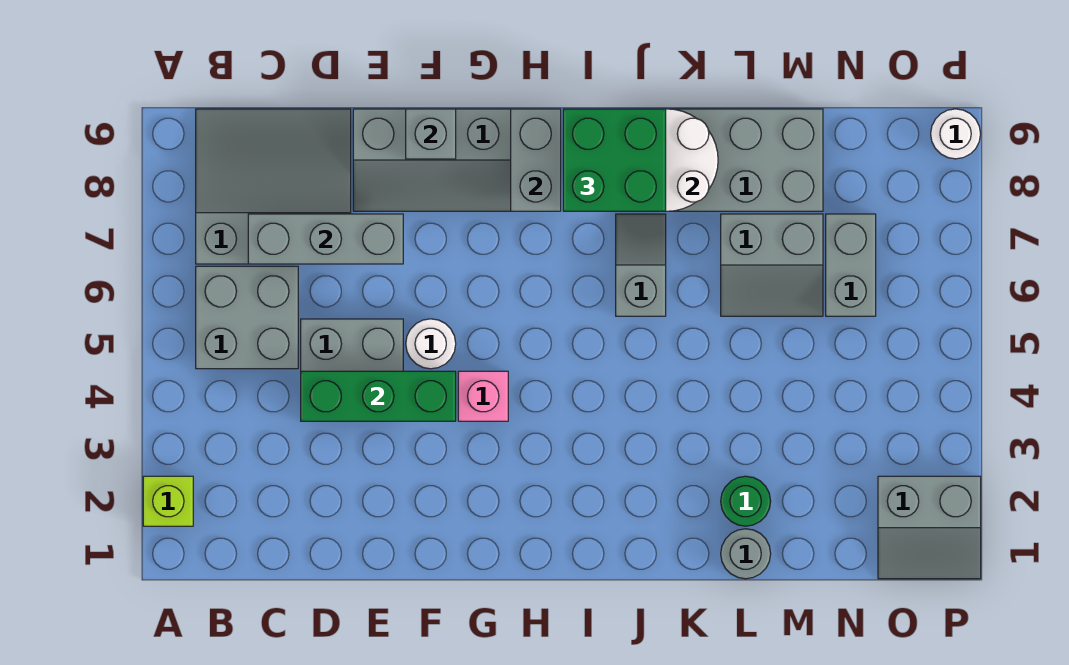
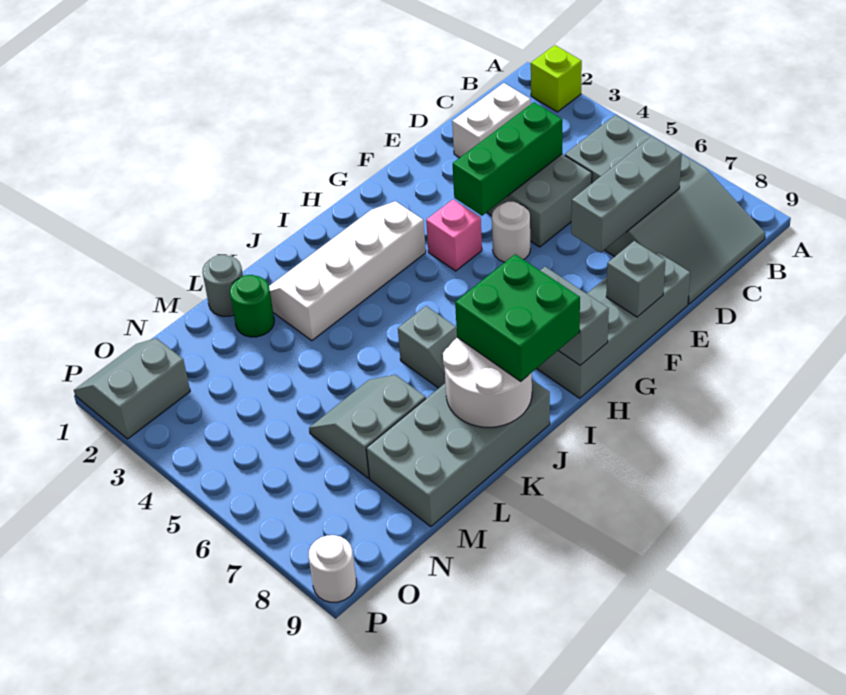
none -> white brick C2:D2 level 1
none -> white slope H2:K3 level 1 top 3
grey brick N6:N7 level 1 -> none

